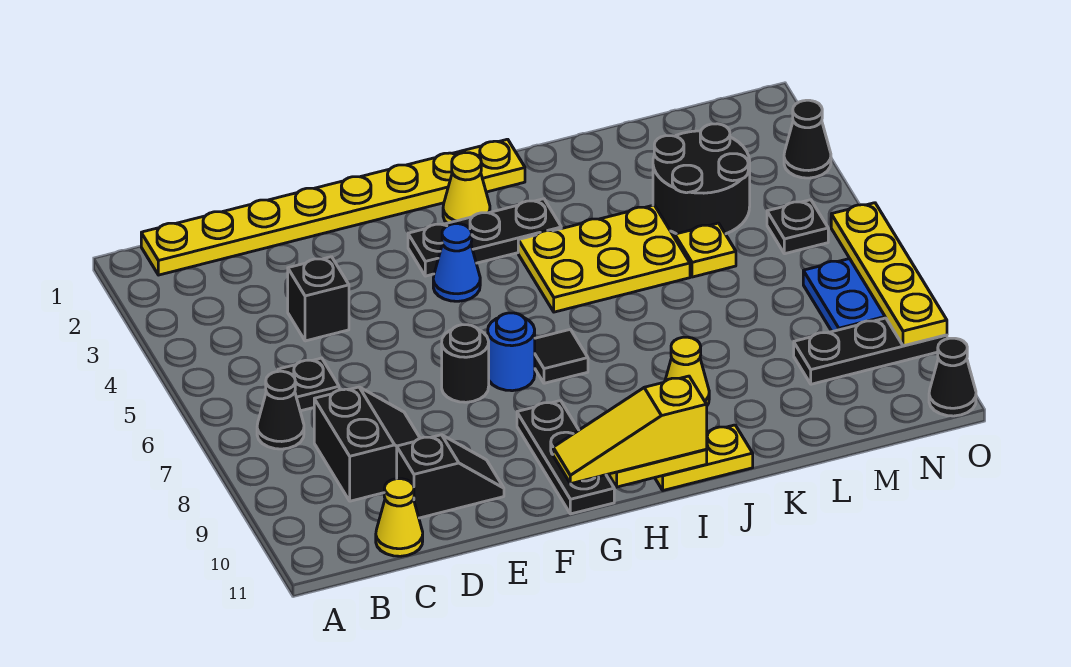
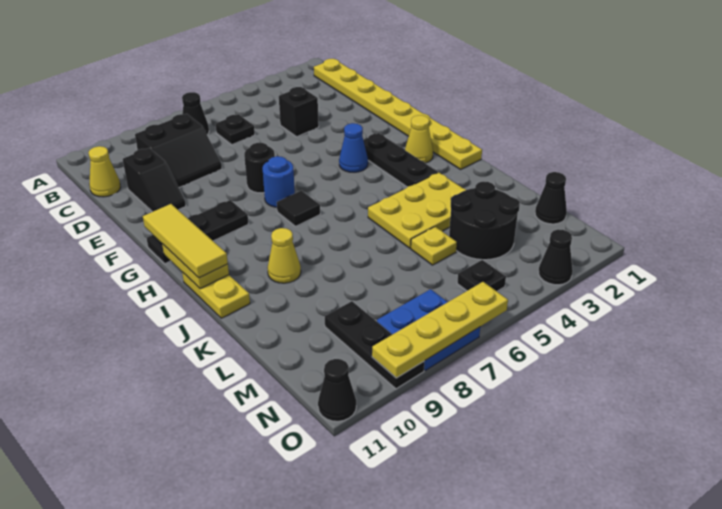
yellow slope G11:I11 level 3 top I -> yellow tile G11:I11 level 3
yellow plate I4:K5 level 1 -> yellow plate J3:K5 level 1
none -> black cone M1 level 1

